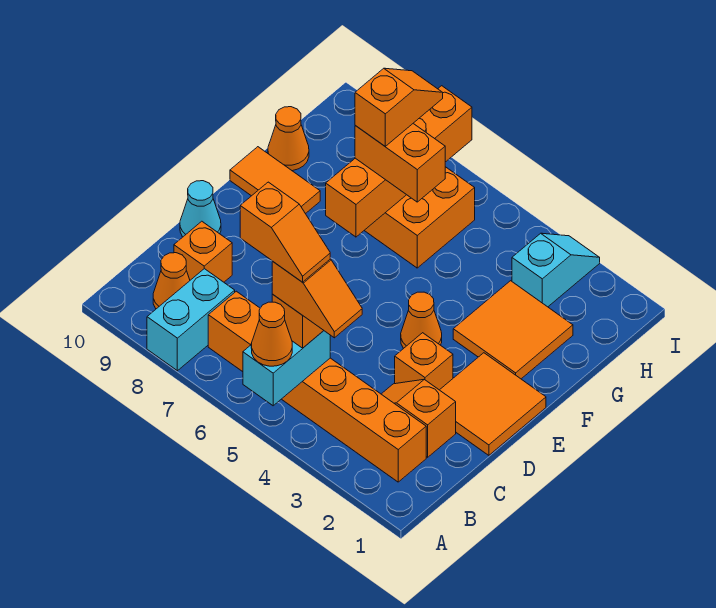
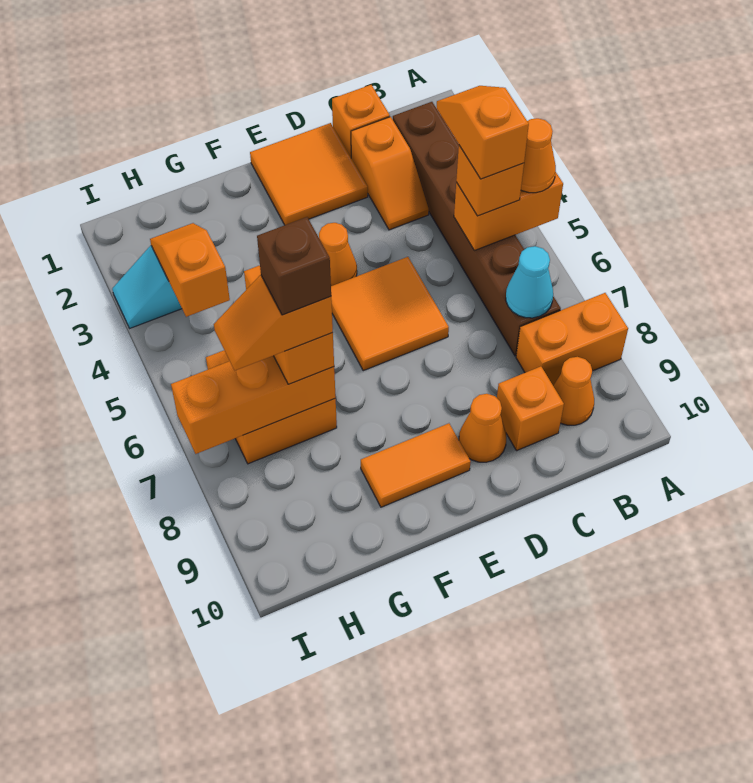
cyan brick A5:B5 level 2 -> orange brick A5:B5 level 2
cyan brick A8:B8 level 1 -> orange brick A8:B8 level 1
orange brick B2:B7 level 1 -> brown brick B2:B7 level 1
orange slope B5:B6 level 5 top 6 -> orange slope H3:H4 level 2 top 4
orange brick D3 level 1 -> orange brick C1 level 1
cyan cone D10 level 1 -> cyan cone B7 level 2
orange tile F2:G3 level 1 -> orange tile D5:E6 level 1
orange brick F7:I7 level 2 -> orange brick G7:I7 level 2
orange tile F9:F10 level 1 -> orange tile E9:F9 level 1
none -> brown brick G7 level 5
orange cone G10 level 1 -> orange cone D9 level 1

